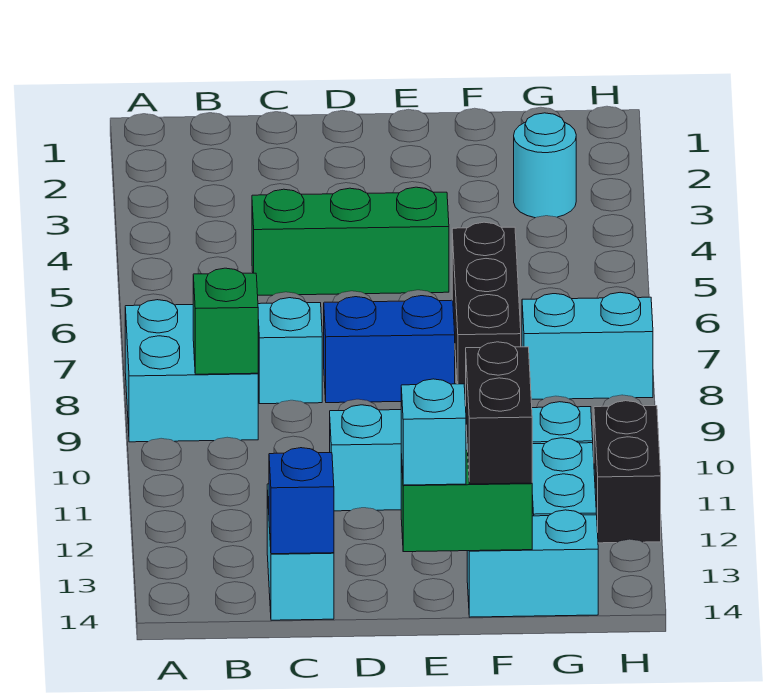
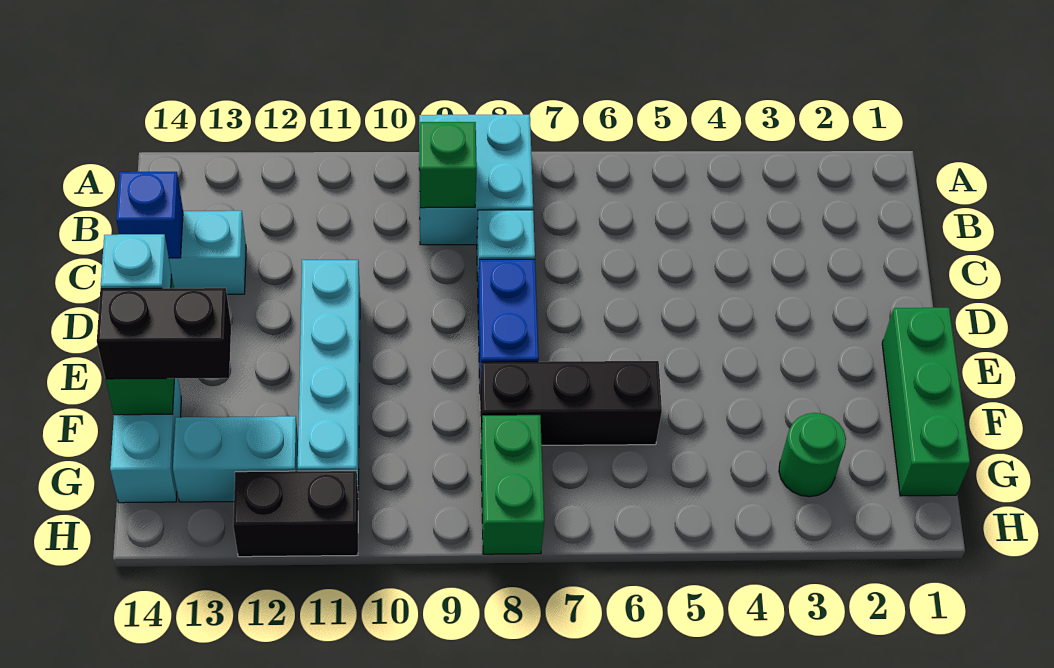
green brick C5:E5 level 1 -> green brick E1:G1 level 1
cyan round brick G3 level 1 -> green round brick G3 level 1
cyan brick G8:H8 level 1 -> green brick G8:H8 level 1

